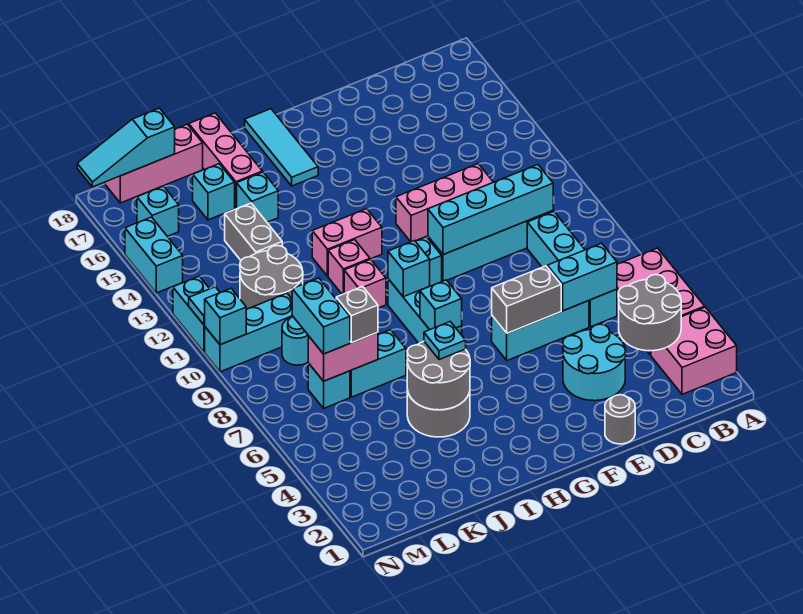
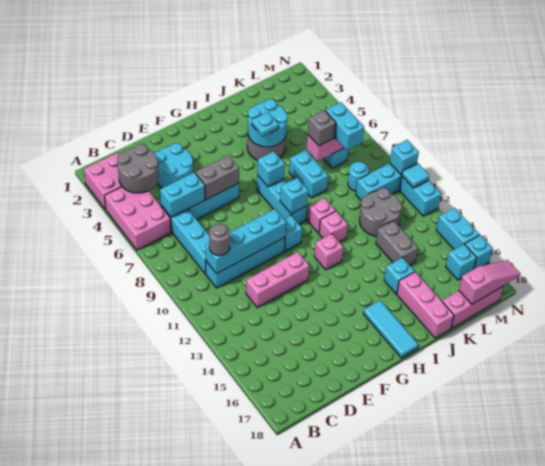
grey round brick E1 level 1 -> grey round brick C10 level 3
pink brick H12:I12 level 1 -> pink brick H12 level 1
grey round brick I4:J5 level 2 -> cyan round brick I4:J5 level 2
cyan brick J7:K7 level 1 -> cyan brick J7:J8 level 1
cyan brick K16 level 1 -> cyan brick N16 level 1
cyan slope L18:N18 level 2 top L -> pink slope L18:N18 level 2 top L

